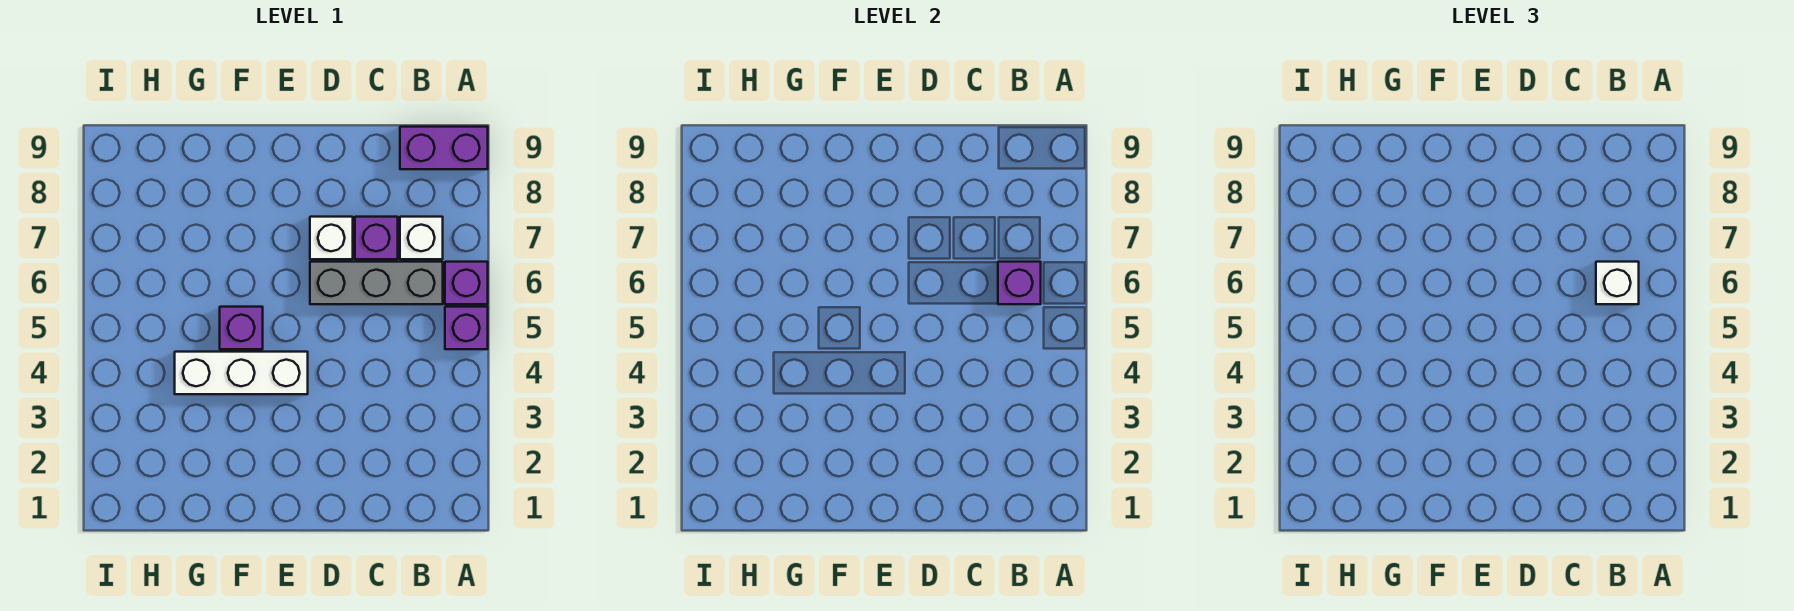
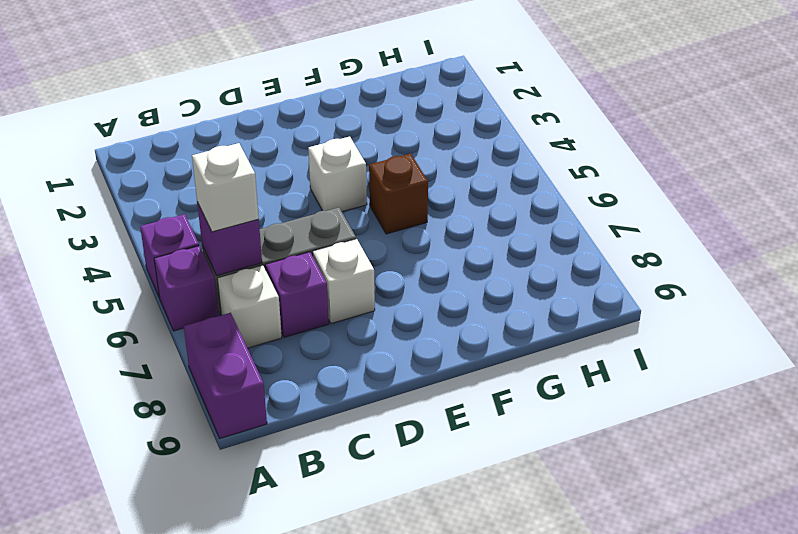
purple brick A9:B9 level 1 -> purple brick A8:A9 level 1
white brick E4:G4 level 1 -> white brick E4 level 1
purple brick F5 level 1 -> brown brick F5 level 1

